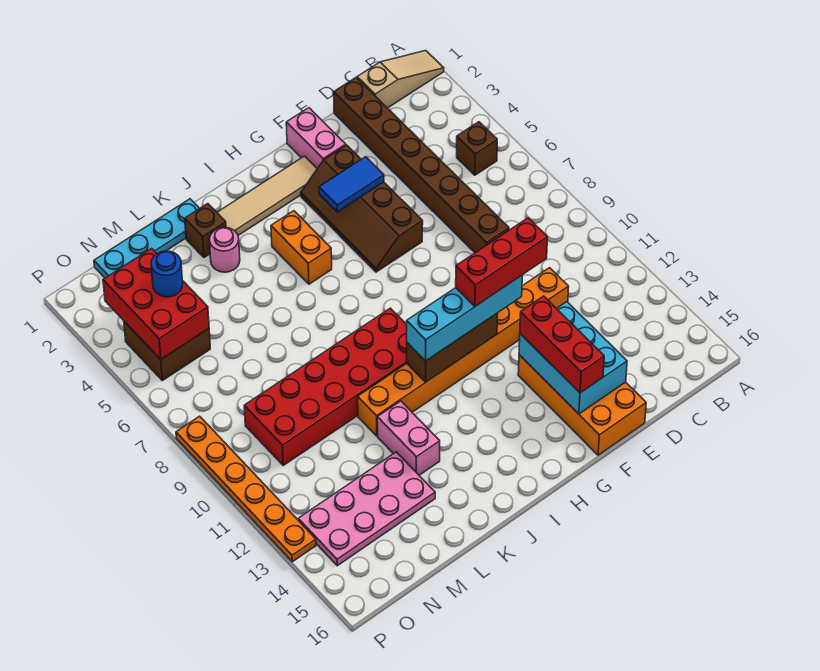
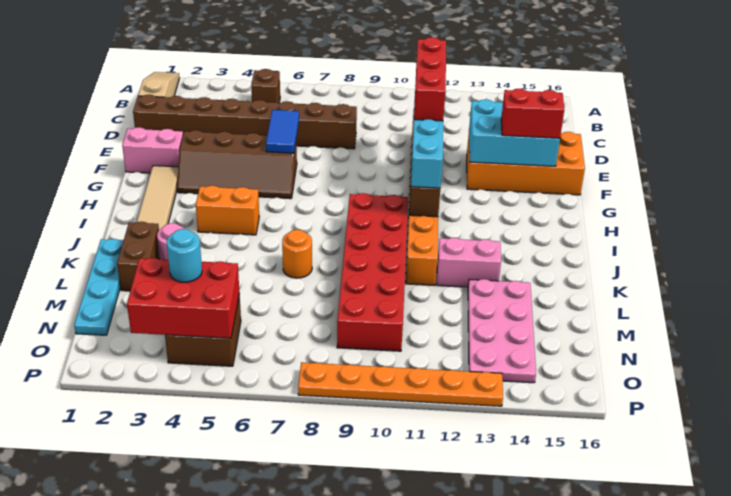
blue tile F4:G4 level 2 -> blue tile E6:F6 level 2
red brick F13:F15 level 3 -> red brick F14:F15 level 3
brown brick K2 level 1 -> brown brick K2:L2 level 1
none -> orange round brick K7 level 1
blue round brick N4 level 3 -> cyan round brick N4 level 3

